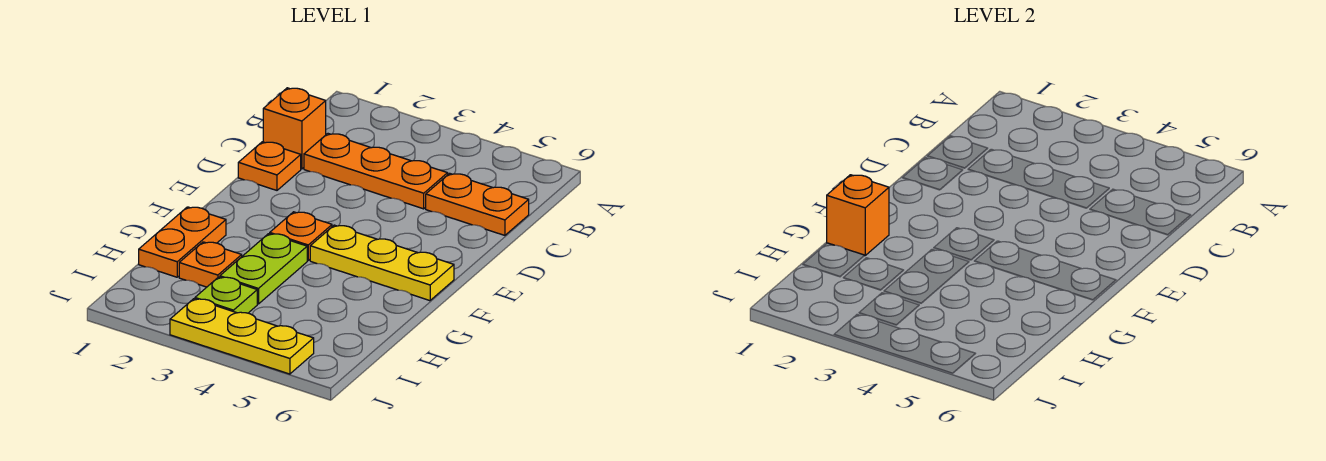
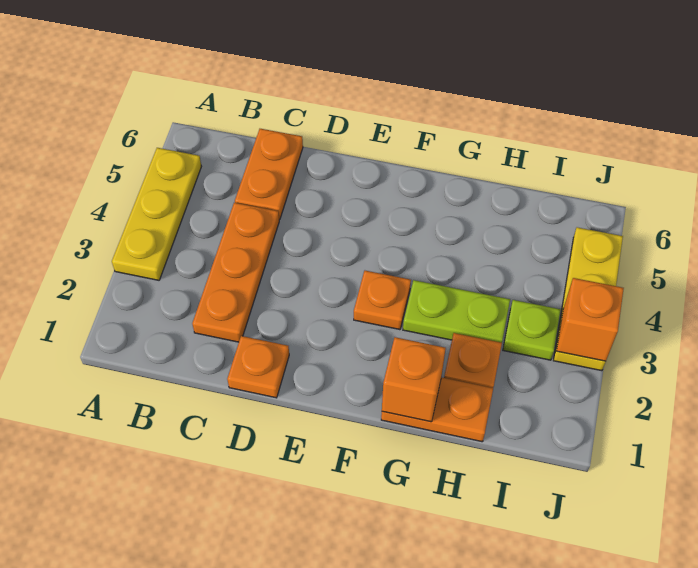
orange brick C1 level 1 -> orange brick J3 level 2
yellow plate F4:F6 level 1 -> yellow plate A3:A5 level 1

